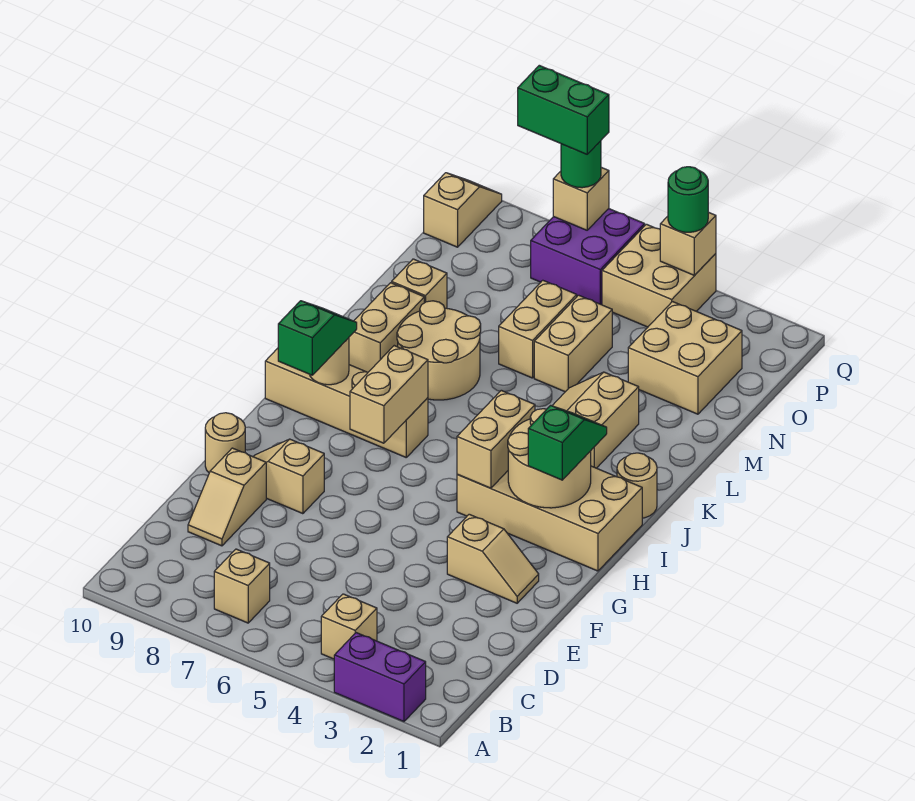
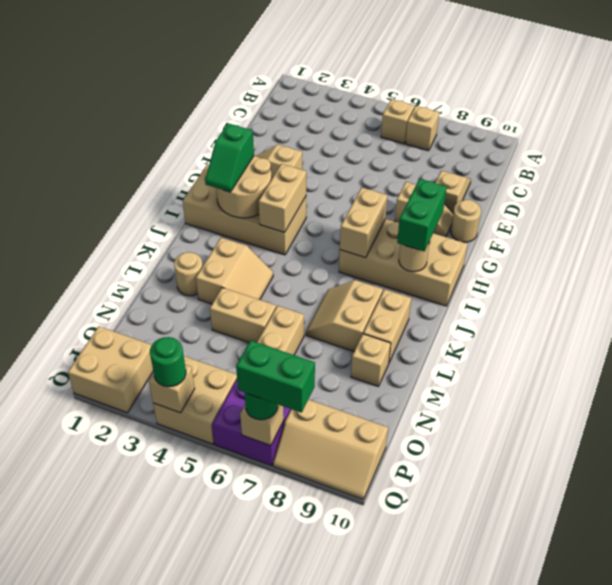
purple brick A2:A3 level 1 -> none
tan brick B4 level 1 -> tan brick B6 level 1
green slope H9:I9 level 3 top H -> green brick H9:I9 level 3
tan brick I7:I10 level 1 -> tan brick H7:I10 level 1
tan round brick J1 level 1 -> tan round brick L2 level 1
tan round brick K7:L8 level 1 -> tan slope K7:L8 level 1 top 8
tan brick M5:N5 level 1 -> tan brick M4:M5 level 1
tan brick N2:O3 level 1 -> tan brick P1:Q2 level 1
tan slope P10:Q10 level 1 top P -> tan slope P8:Q10 level 1 top P

